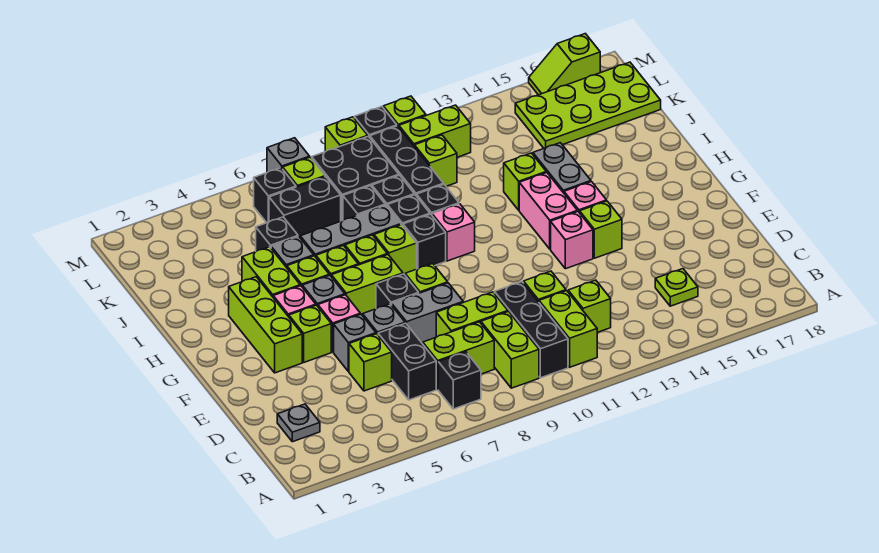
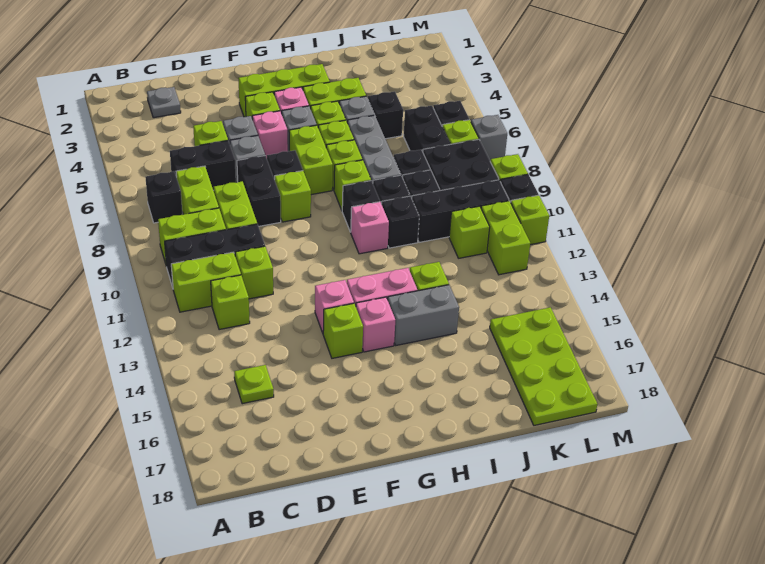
grey brick E7:E8 level 1 -> black brick E7:E8 level 1
lime slope M16:M17 level 1 top 17 -> none

